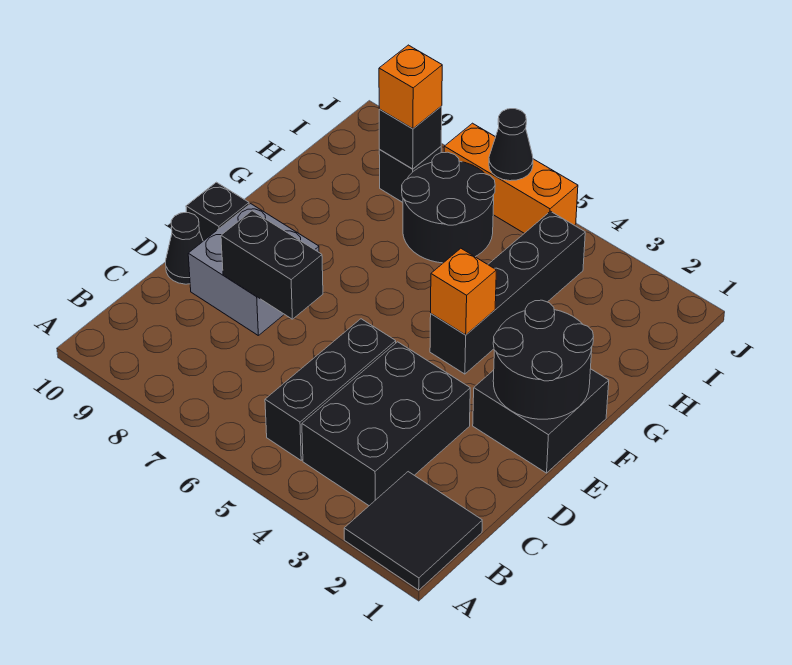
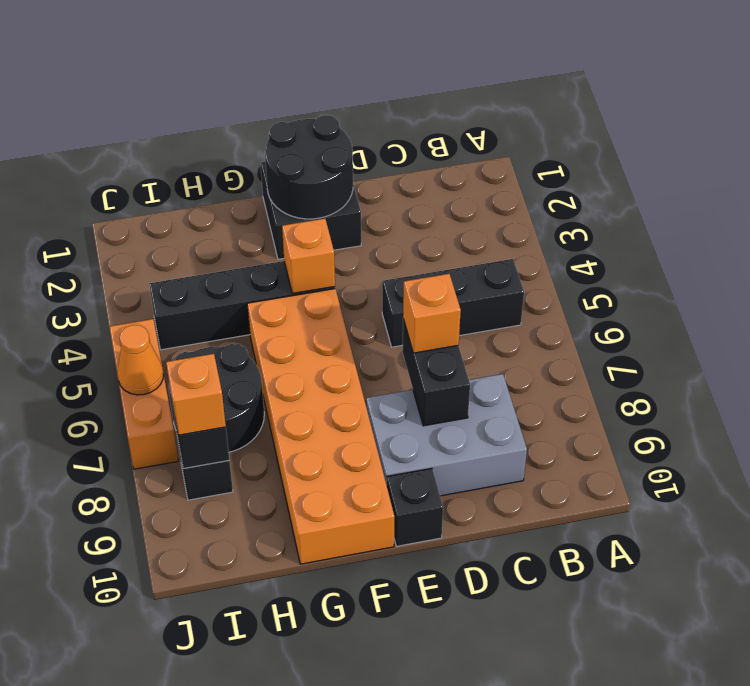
black tile A1:B2 level 1 -> none
black brick B3:D4 level 1 -> none
none -> orange brick D7 level 3
grey brick D8:E9 level 1 -> grey brick C8:E9 level 1
black cone D10 level 1 -> none
none -> orange brick F5:G10 level 1
black cone J6 level 2 -> orange cone J6 level 2

